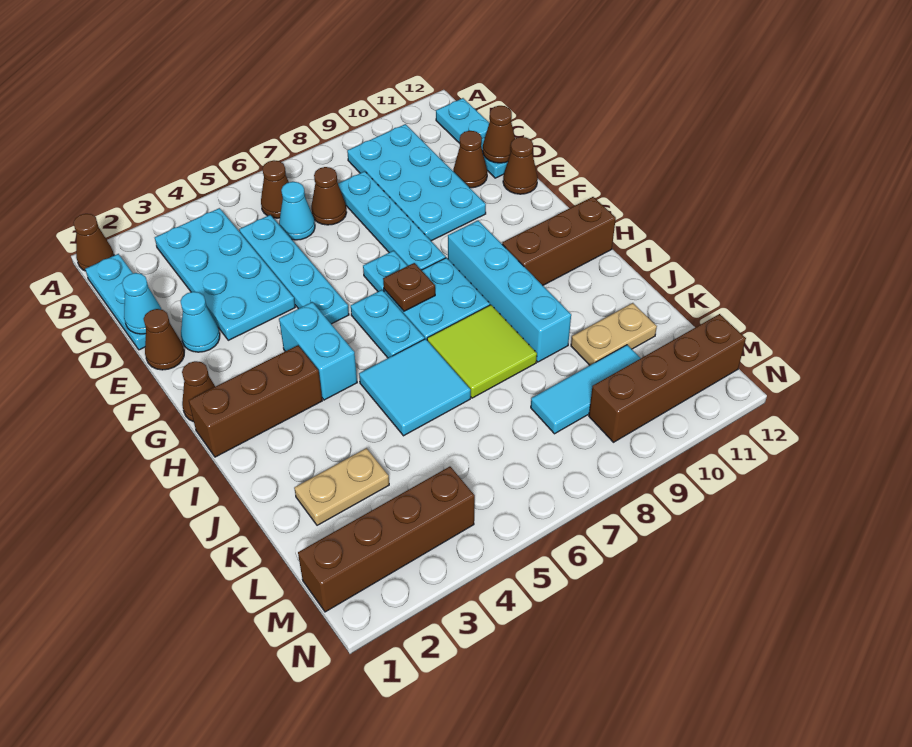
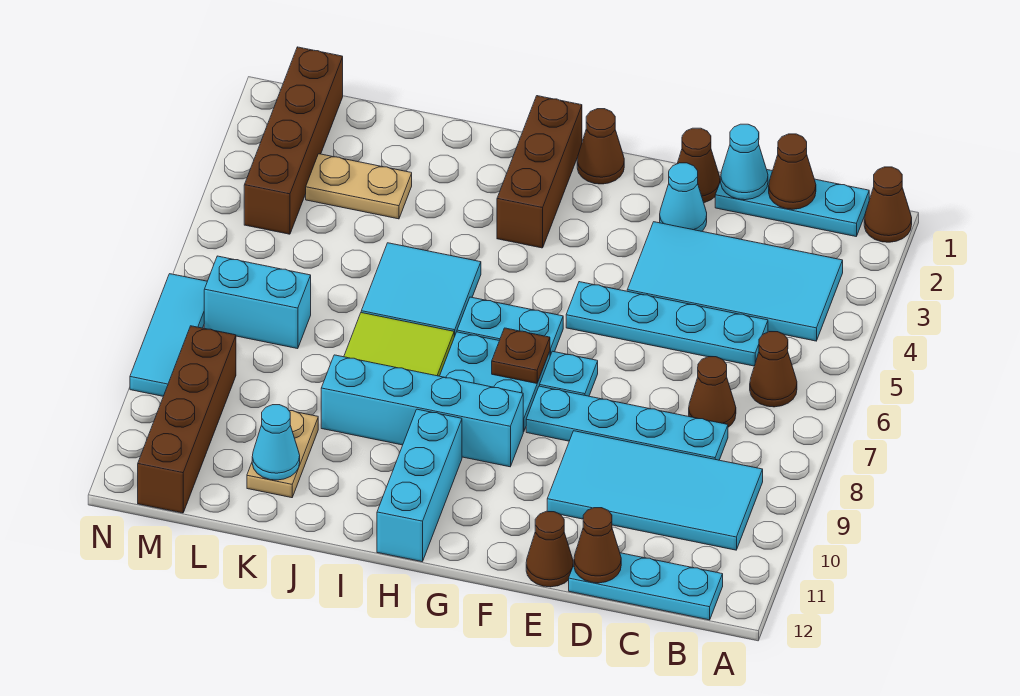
cyan plate B3:E4 level 1 -> cyan tile B3:E4 level 1
cyan plate B9:E10 level 1 -> cyan tile B9:E10 level 1
cyan cone C6 level 1 -> cyan cone K11 level 2
brown cone D11 level 1 -> brown cone C1 level 2
cyan brick G4:H4 level 1 -> cyan brick L7:M7 level 1
brown brick H10:H12 level 1 -> cyan brick H10:H12 level 1
tan plate K2:K3 level 1 -> tan plate K3:L3 level 1
cyan tile L8:L10 level 1 -> cyan tile N7:N9 level 1

